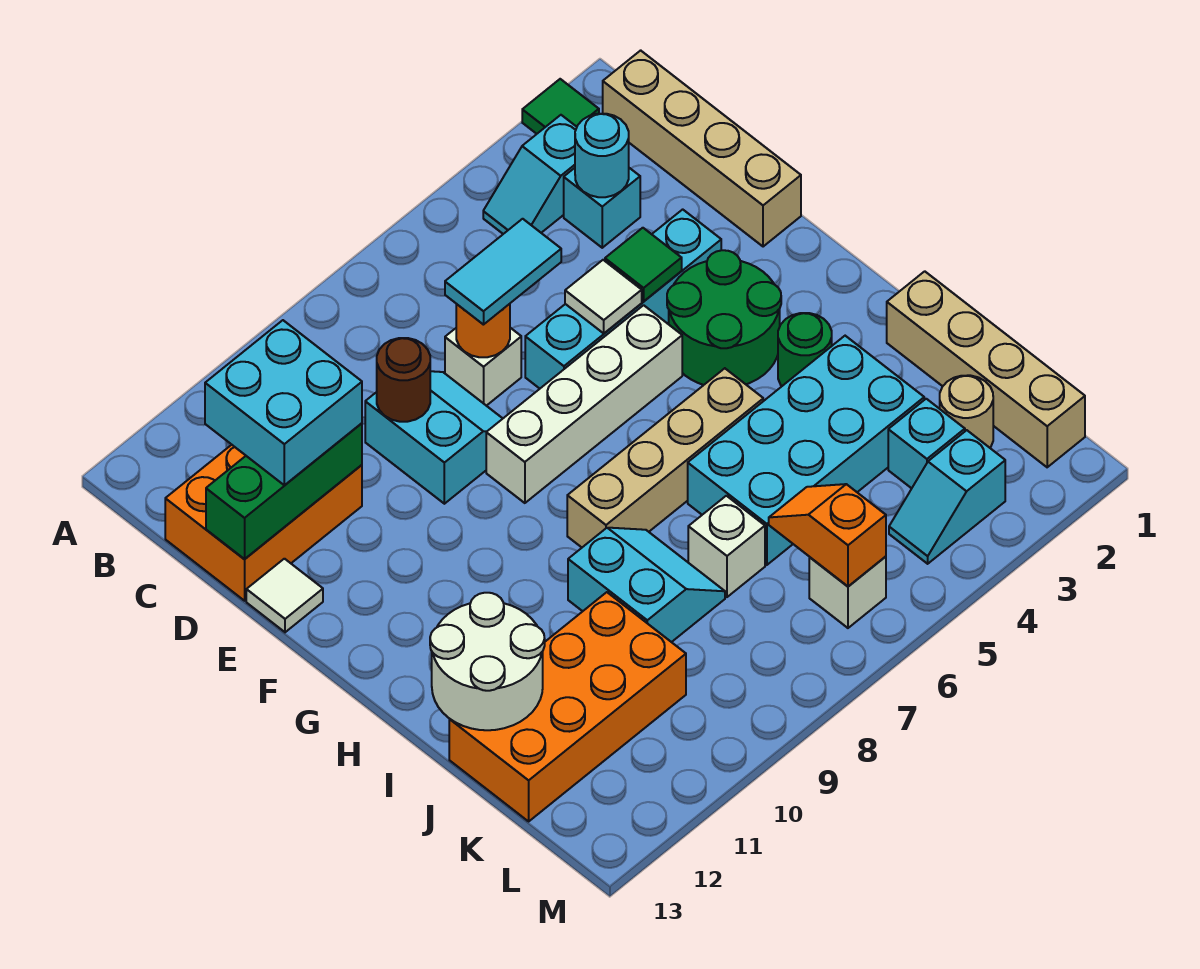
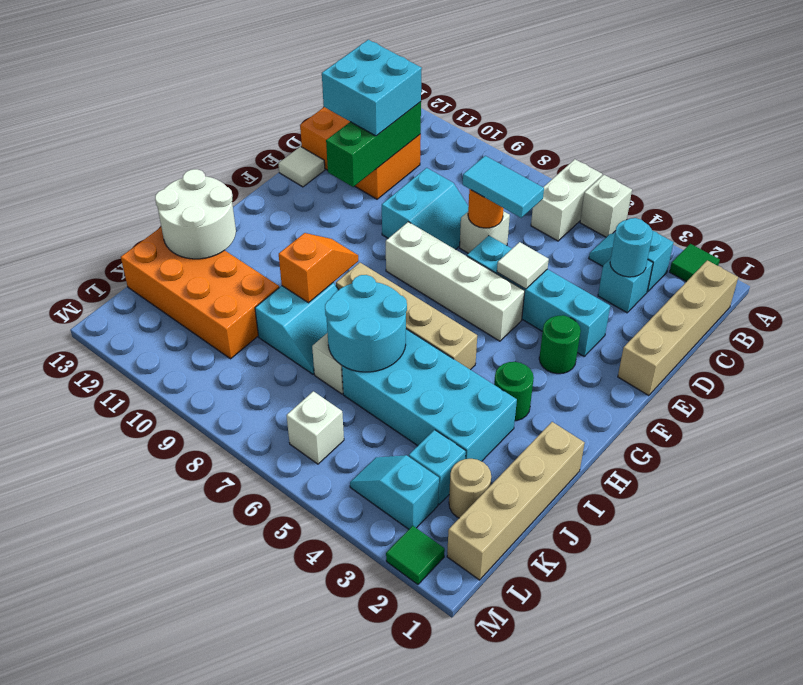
none -> white brick A5 level 1
none -> white brick A6:B6 level 1
brown round brick D9 level 2 -> none
green brick D11:D13 level 2 -> green brick C11:E11 level 2
green tile E4 level 2 -> green tile M2 level 1
green round brick F3:G4 level 1 -> green round brick F3 level 1
none -> cyan round brick I6:J7 level 2
orange slope K6:L6 level 2 top L -> orange slope H9:I9 level 2 top I

